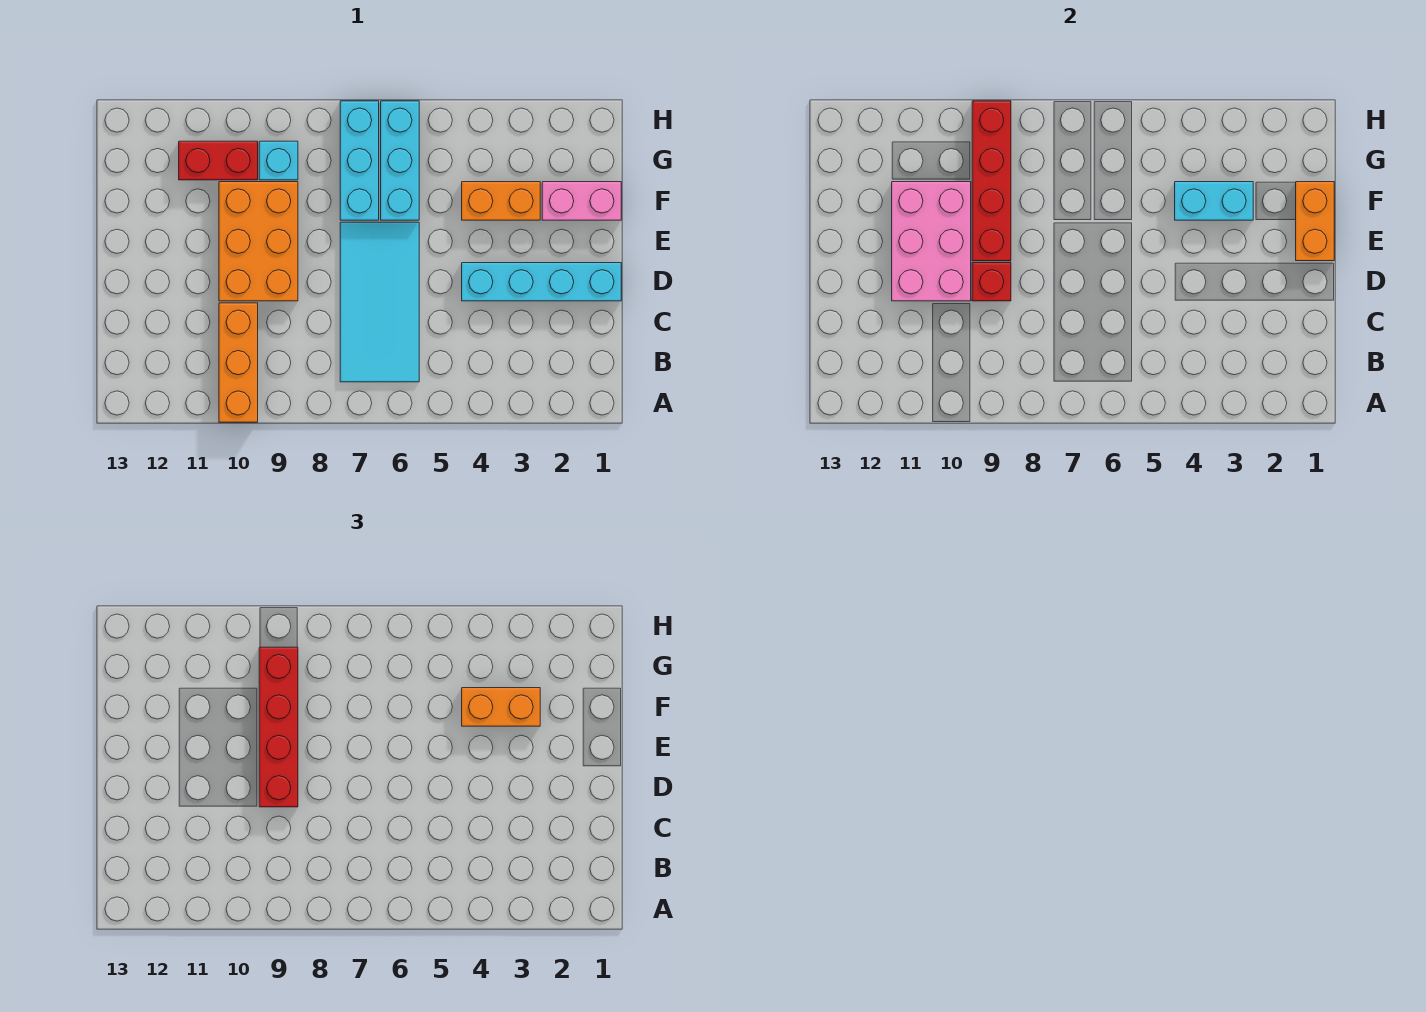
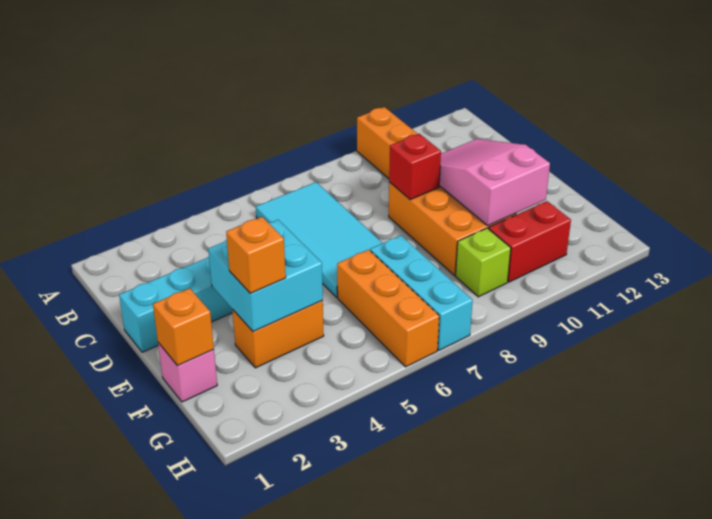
red brick D9:G9 level 3 -> none
pink brick D10:F11 level 2 -> pink slope D10:F11 level 2 top F
orange brick E1:F1 level 2 -> orange brick F1 level 2
red brick E9:H9 level 2 -> none
pink brick F1:F2 level 1 -> pink brick F1 level 1
cyan brick F3:F4 level 2 -> cyan brick E3:F4 level 2
orange brick F3:F4 level 3 -> orange brick F3 level 3
cyan brick F6:H6 level 1 -> orange brick F6:H6 level 1
cyan brick G9 level 1 -> lime brick G9 level 1

